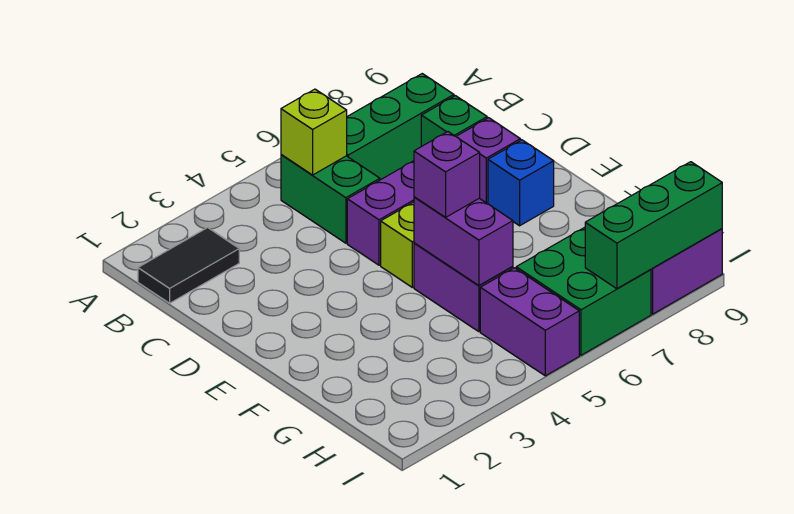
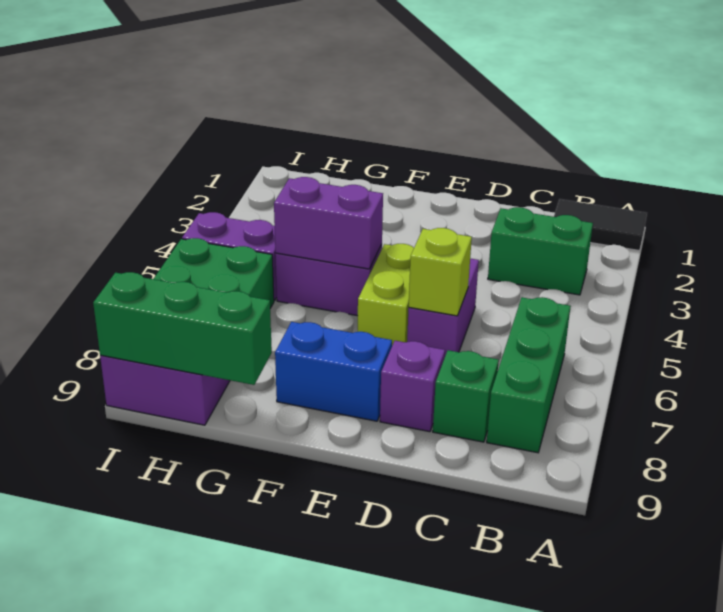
black tile B1:B2 level 1 -> black tile A1:B1 level 1
green brick B5:C5 level 1 -> green brick B3:C3 level 1
lime brick B5 level 2 -> lime brick D6 level 2
blue brick E8 level 1 -> blue brick E8:F8 level 1
purple brick F5 level 3 -> none
green brick I7:I9 level 2 -> green brick G9:I9 level 2

